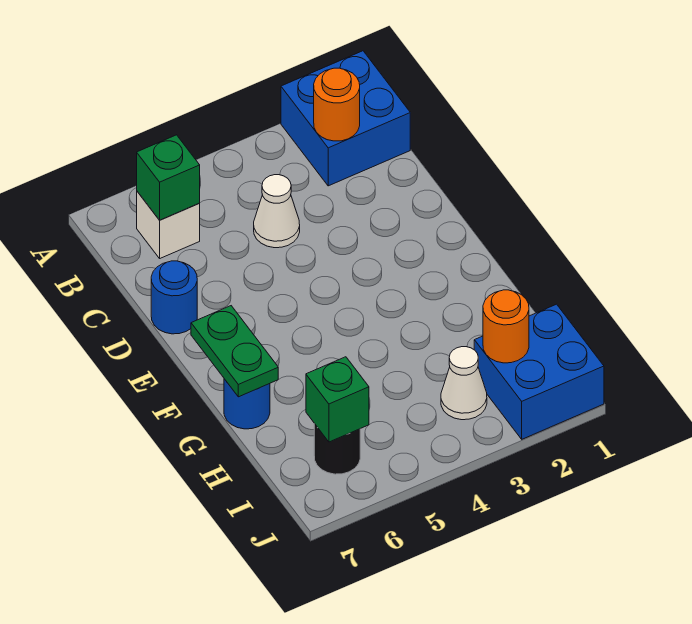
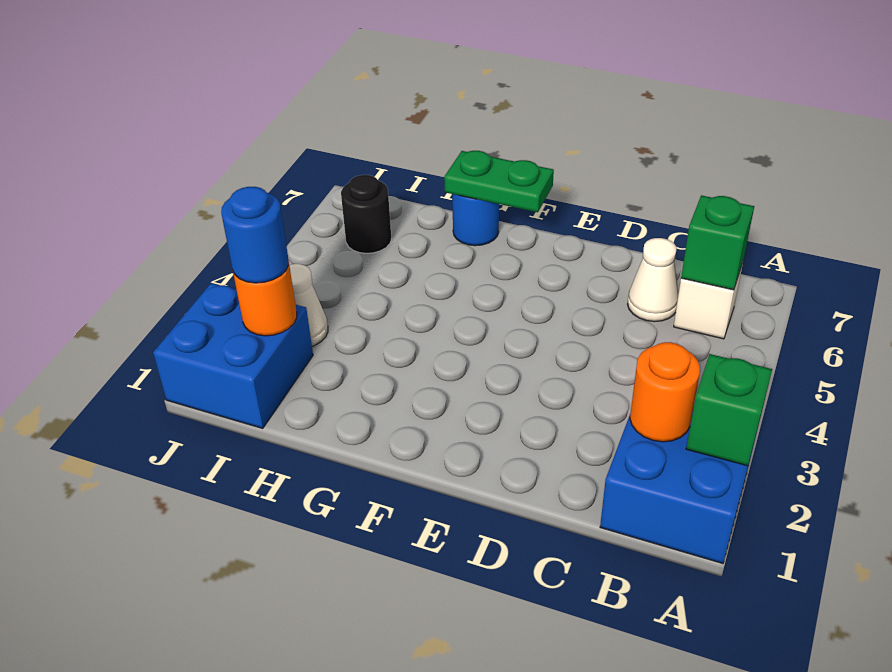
white cone C4 level 1 -> white cone C6 level 1
blue round brick D7 level 1 -> blue round brick I2 level 3
green brick I6 level 2 -> green brick A2 level 2

